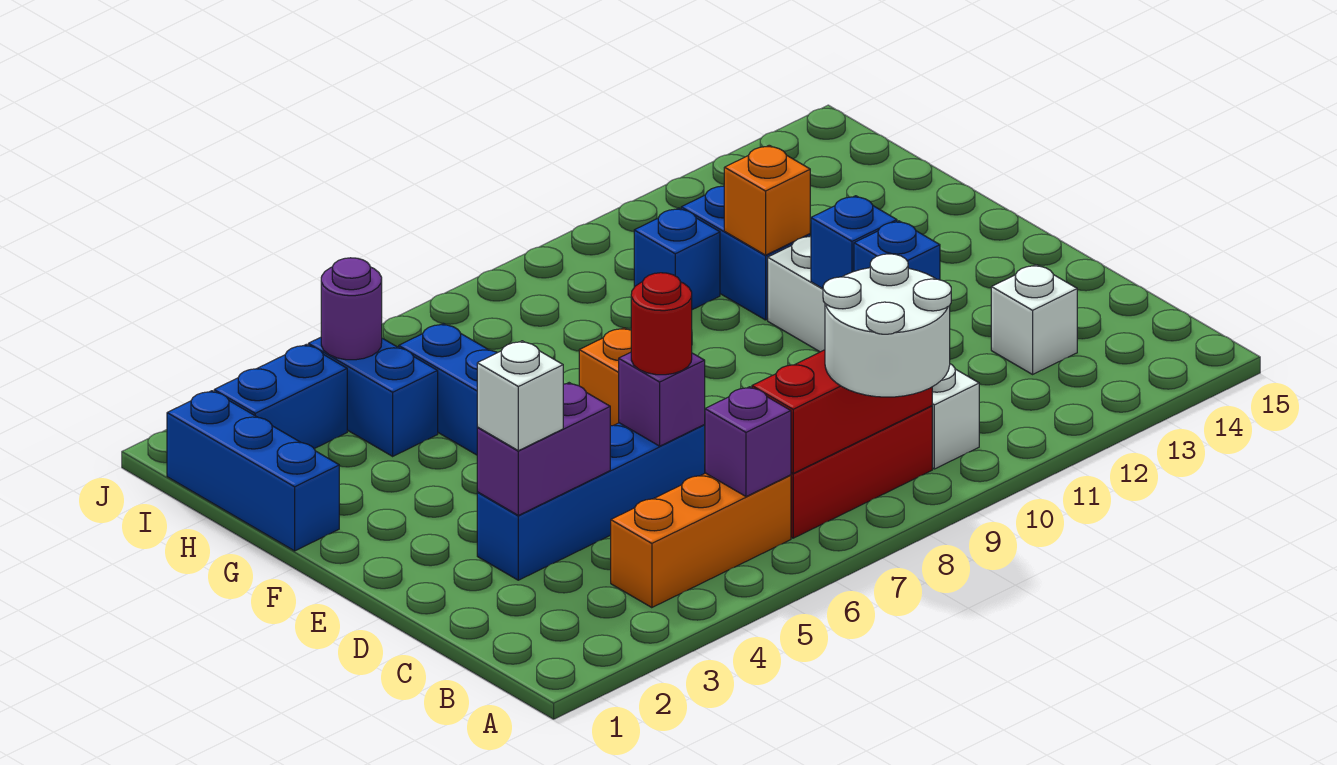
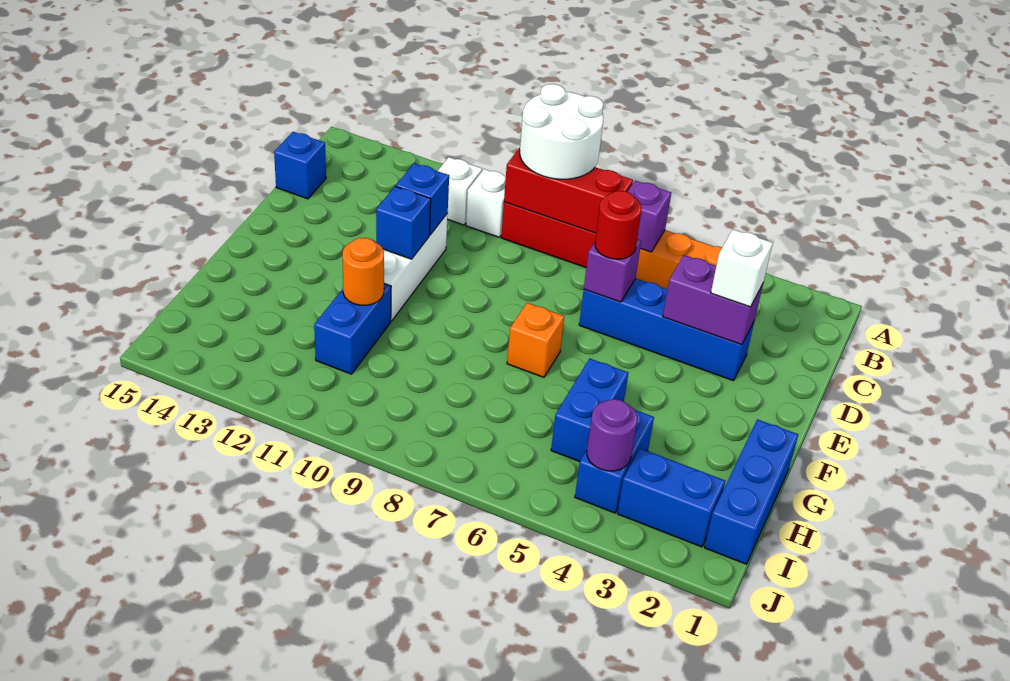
white brick C13 level 1 -> white brick B11 level 1
orange brick G11 level 2 -> orange round brick G11 level 2
blue brick H10 level 1 -> blue brick C15 level 1

